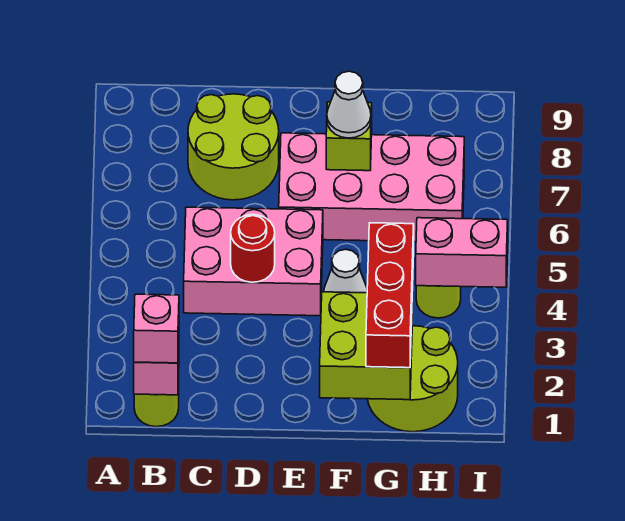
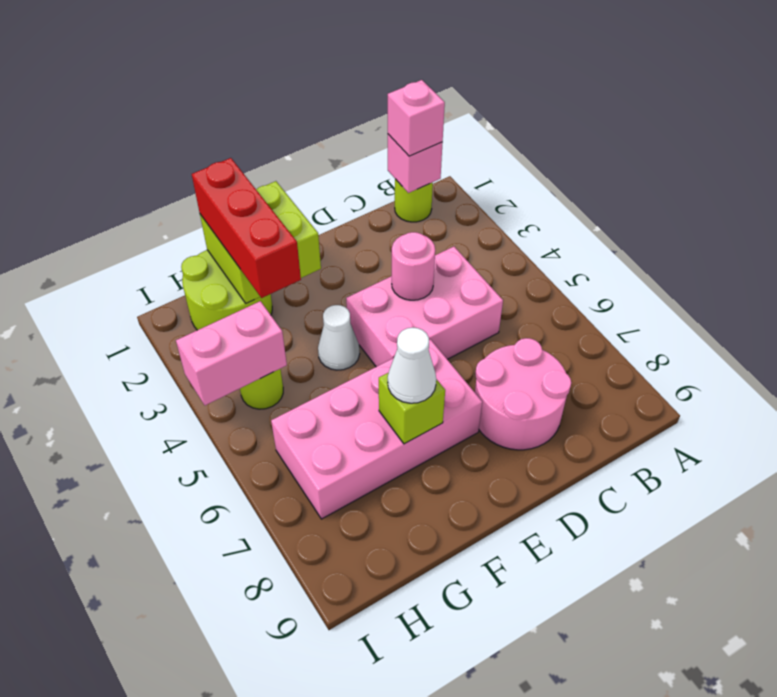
lime round brick C7:D8 level 1 -> pink round brick C7:D8 level 1
red round brick D4 level 2 -> pink round brick D4 level 2

